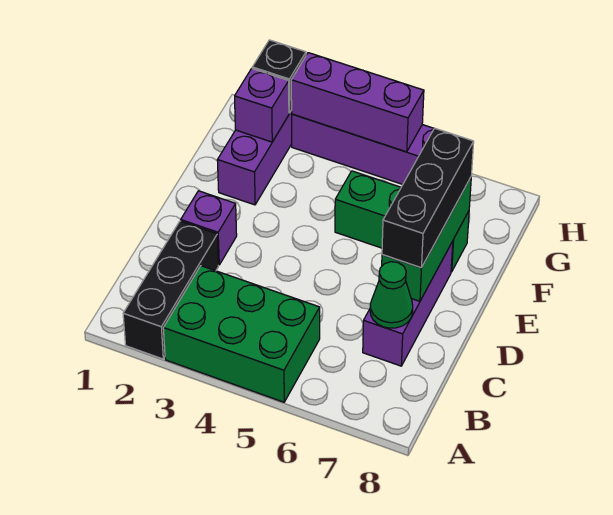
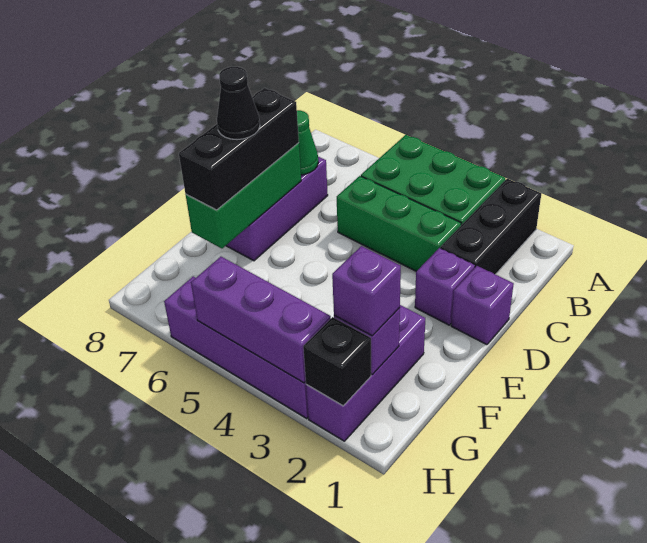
none -> purple brick D1 level 1
none -> black cone E7 level 4
green brick F5:F7 level 1 -> green brick C3:C5 level 1
none -> purple brick G2 level 3

